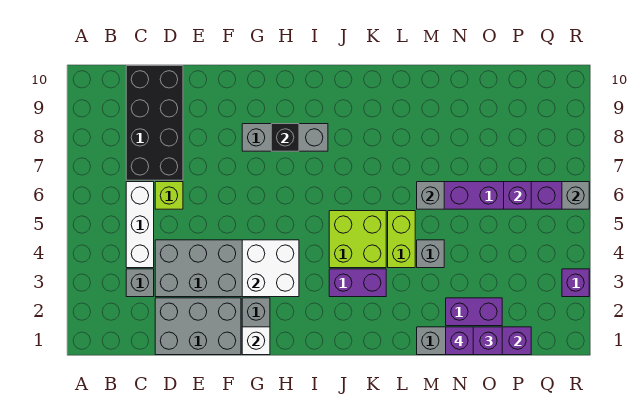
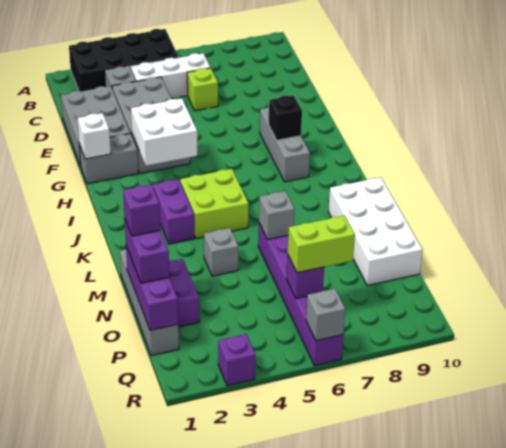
black brick C7:D10 level 1 -> black brick A2:B5 level 1
lime brick L4:L5 level 1 -> lime brick P6:P7 level 3
none -> white brick L9:O10 level 1

